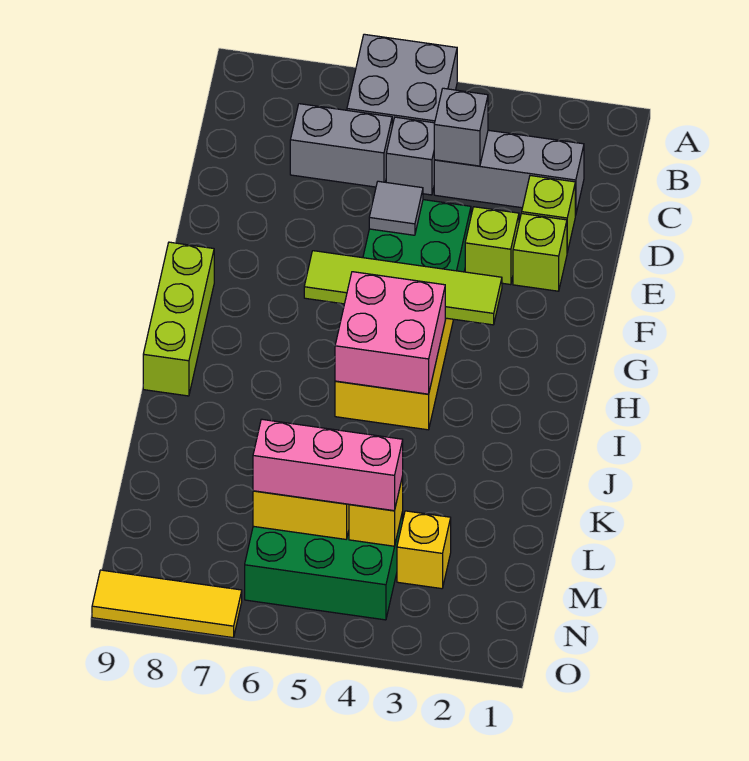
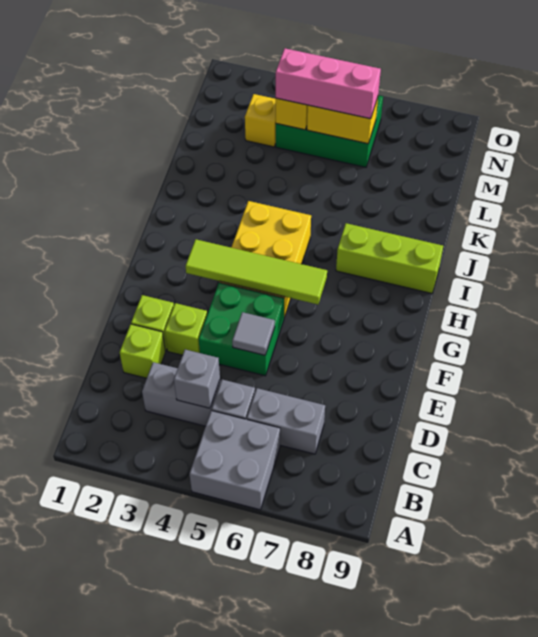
grey brick C2:C4 level 1 -> grey brick C3:C4 level 1
lime brick G9:I9 level 1 -> lime brick I7:I9 level 1
pink brick H4:I5 level 2 -> none
yellow tile O7:O9 level 1 -> none

